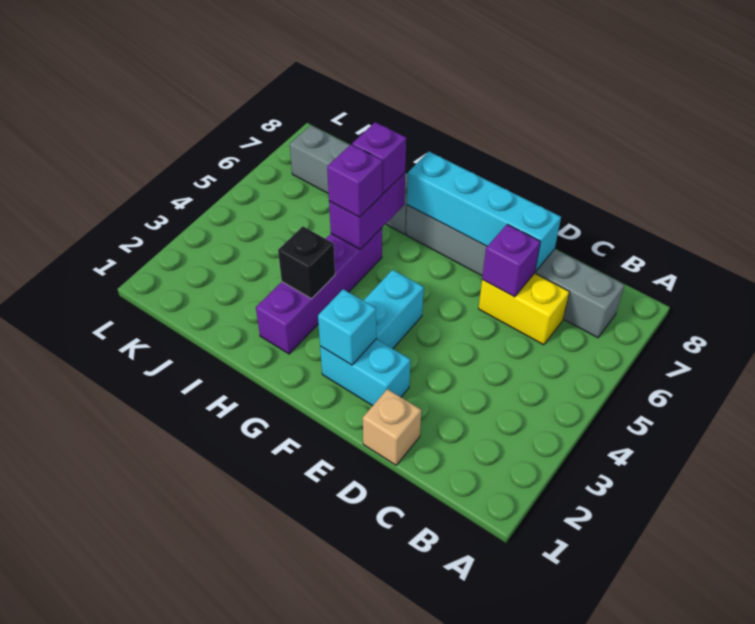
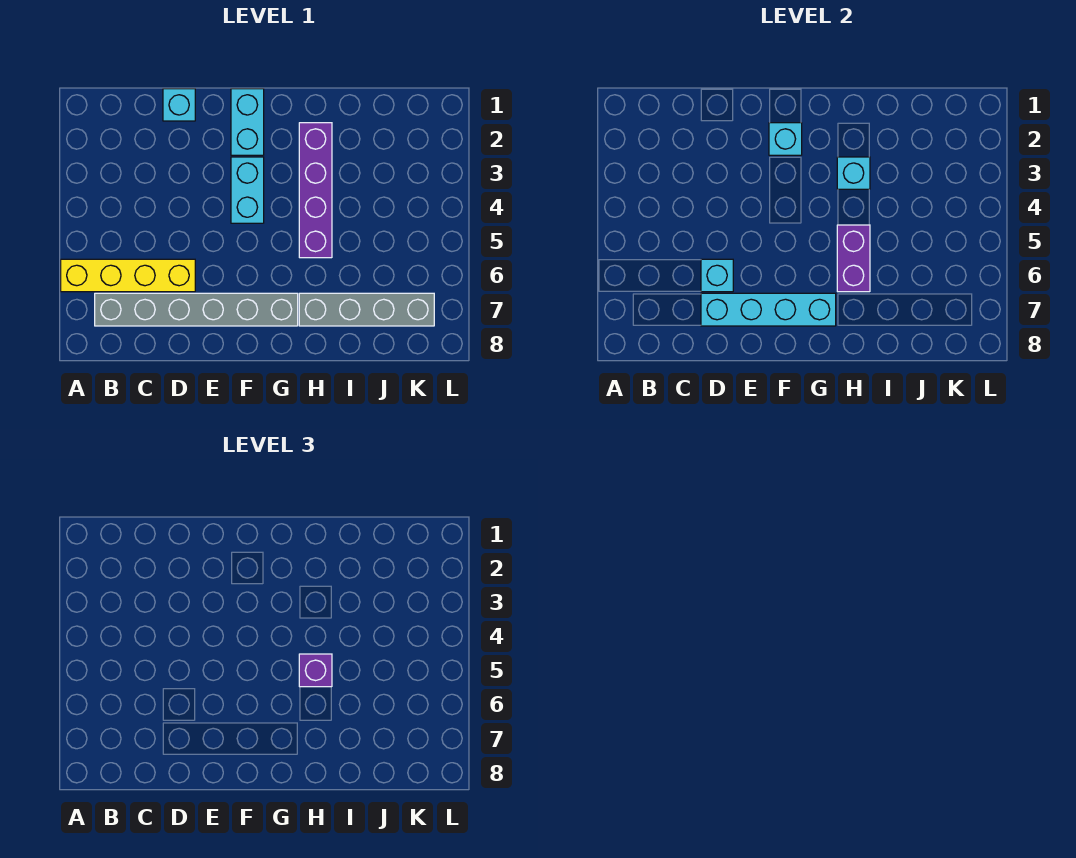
yellow brick C6:D6 level 1 -> yellow brick A6:D6 level 1
tan brick D1 level 1 -> cyan brick D1 level 1
purple brick D6 level 2 -> cyan brick D6 level 2
cyan brick E2:F2 level 1 -> cyan brick F1:F2 level 1
black brick H3 level 2 -> cyan brick H3 level 2
purple brick H6 level 3 -> none

